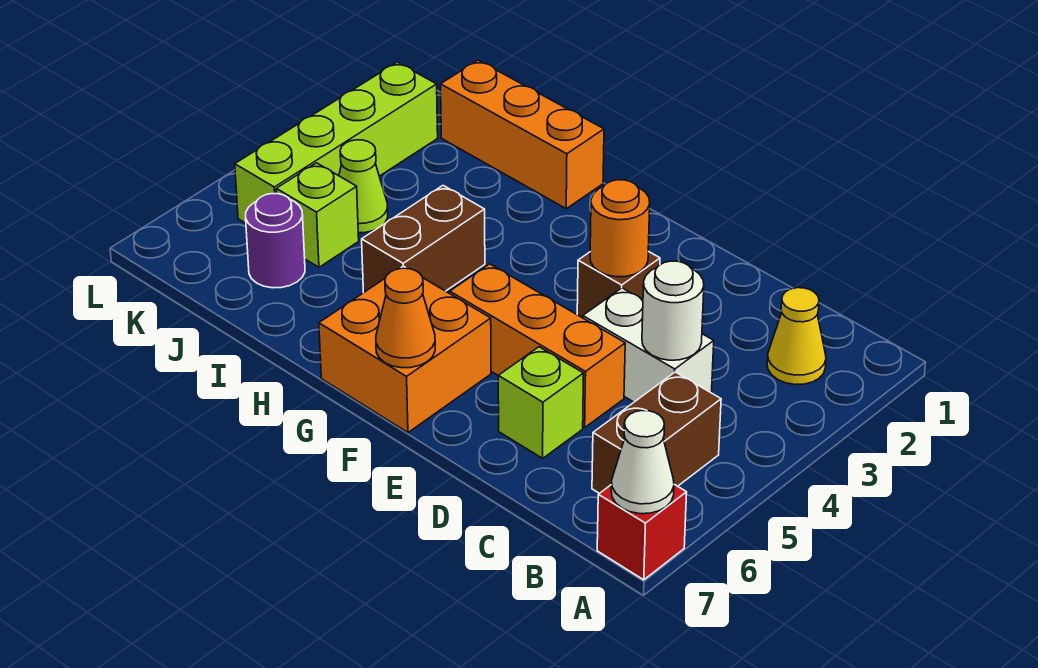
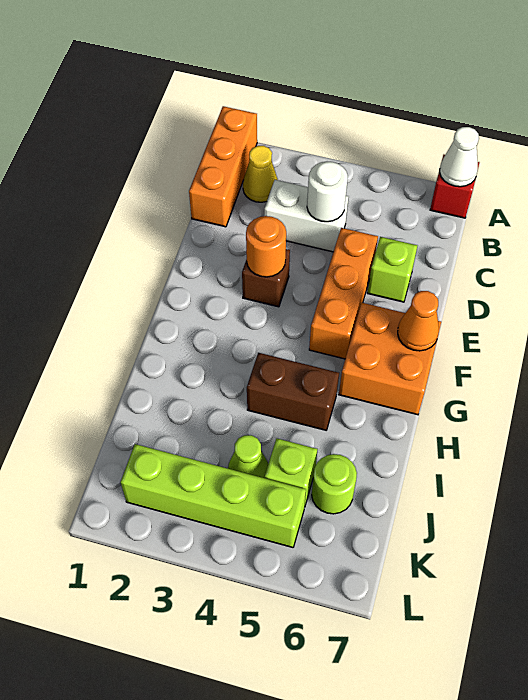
brown brick B5:B6 level 1 -> none
white brick C4:D4 level 1 -> white brick C3:C4 level 1
orange brick H1:J1 level 1 -> orange brick A1:C1 level 1
purple round brick J6 level 1 -> lime round brick J6 level 1

